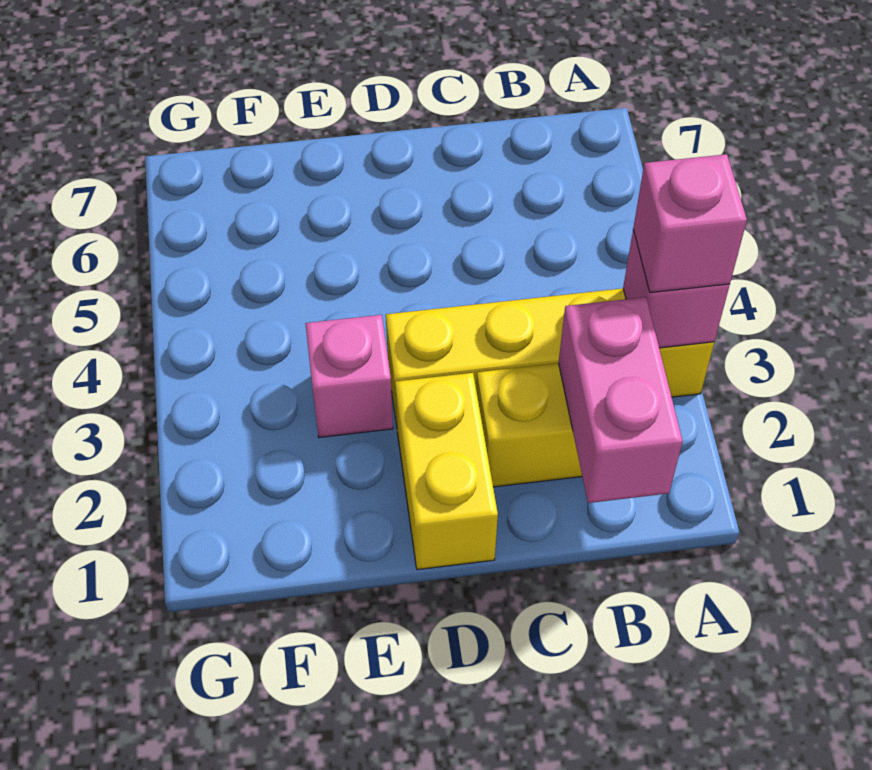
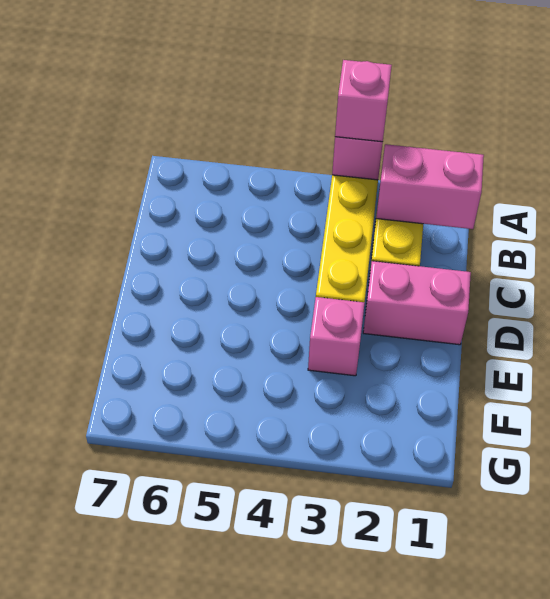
yellow brick D1:D2 level 1 -> pink brick D1:D2 level 1

